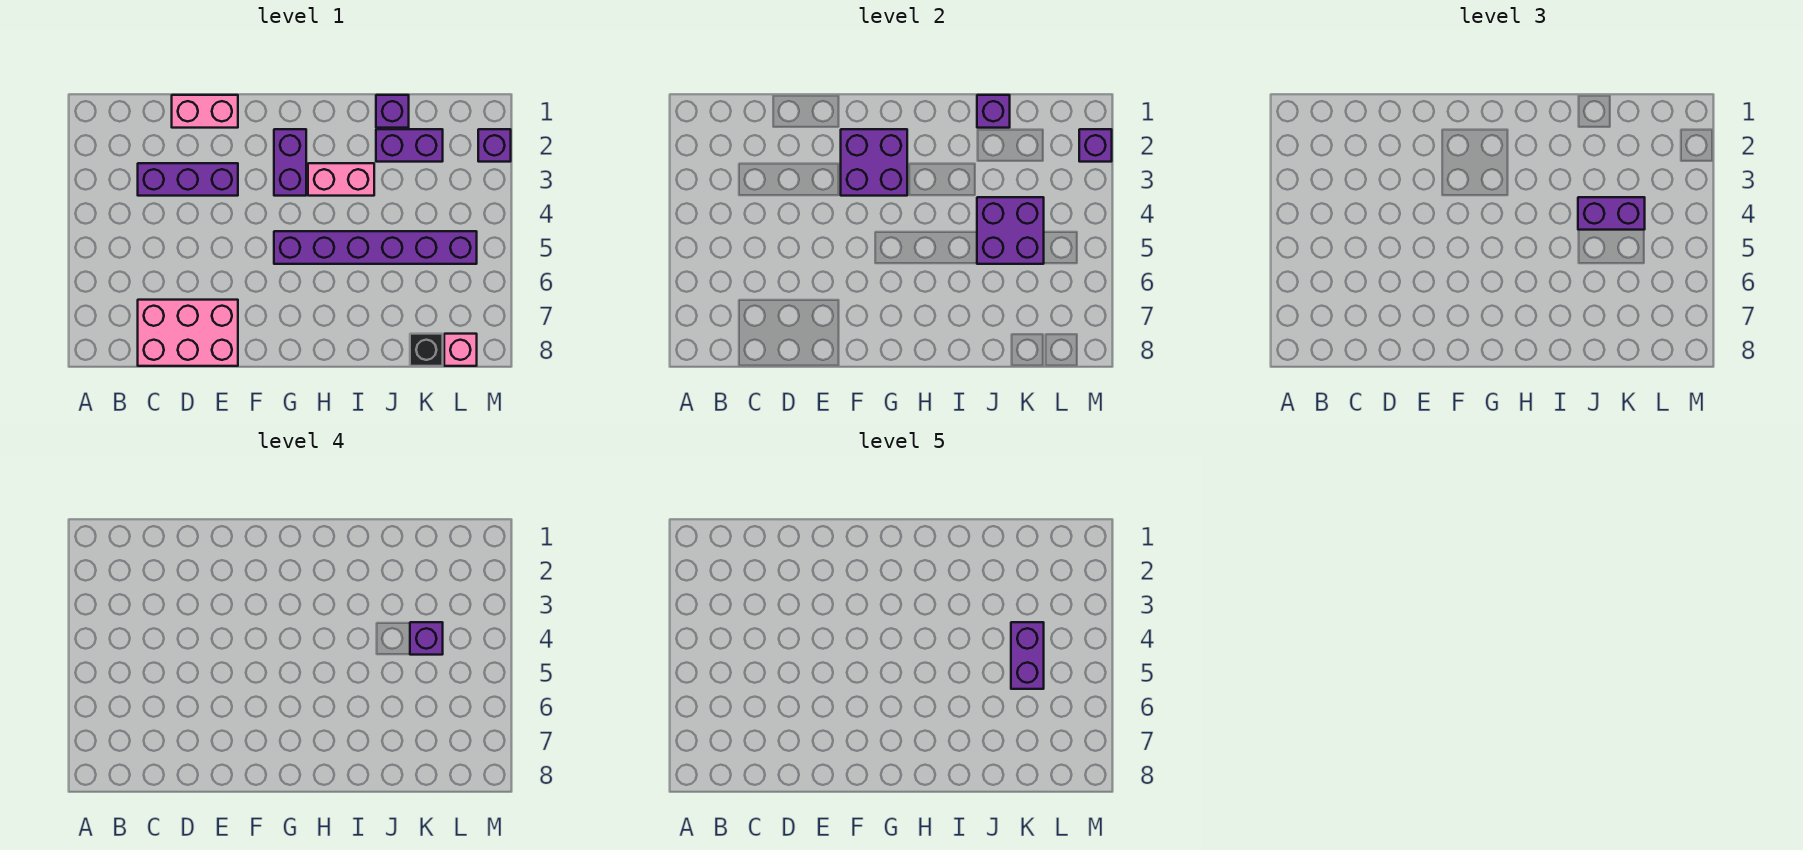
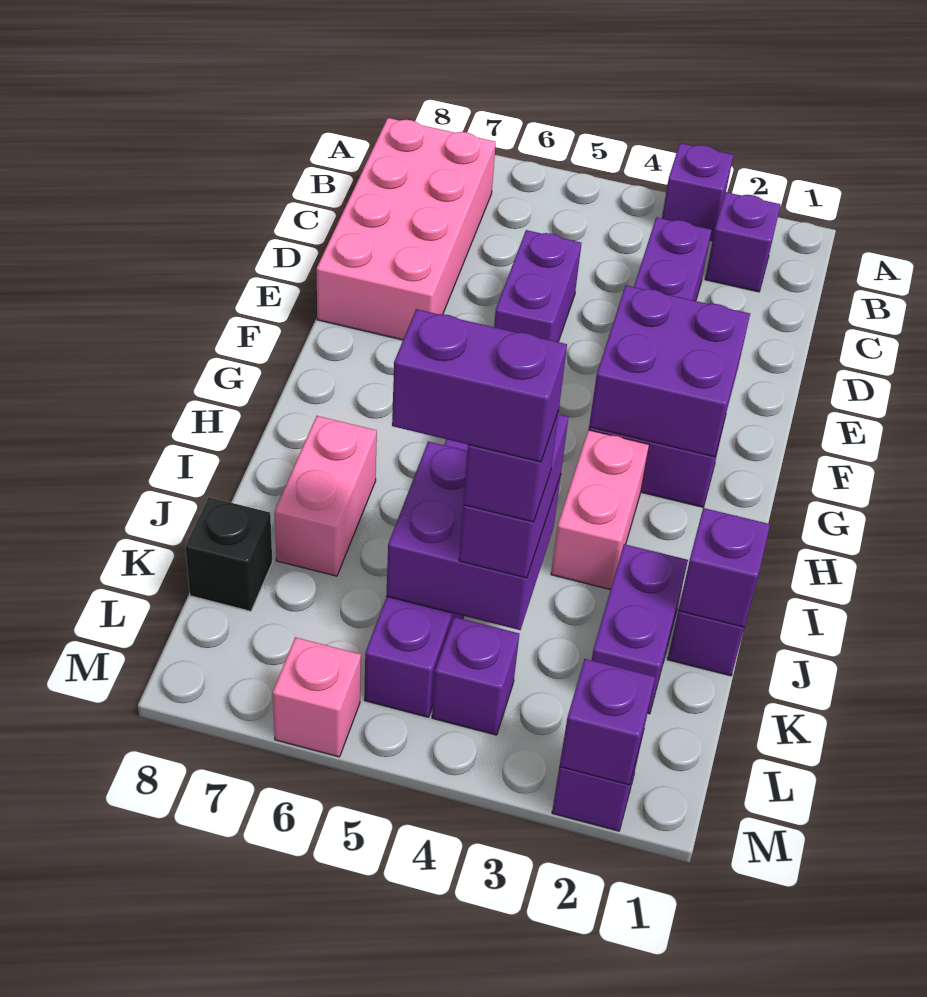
none -> purple brick A3 level 1
none -> purple brick B2 level 1
pink brick C7:E8 level 1 -> pink brick B7:E8 level 1
pink brick D1:E1 level 1 -> pink brick I7:J7 level 1
none -> purple brick D5:E5 level 1
none -> purple brick L4 level 1
pink brick L8 level 1 -> pink brick M6 level 1

